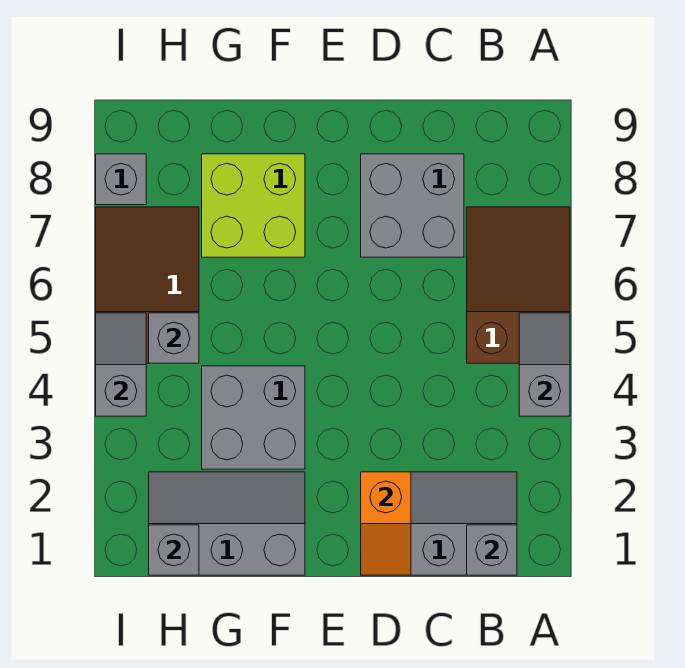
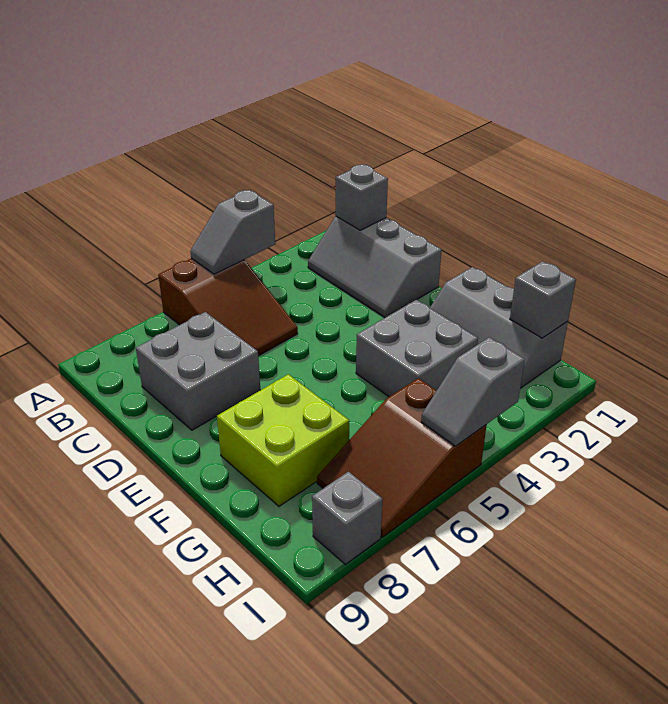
brown slope A5:B7 level 1 top 5 -> brown slope A5:C6 level 1 top A
orange slope D1:D2 level 2 top 2 -> none
grey brick H5 level 2 -> none

